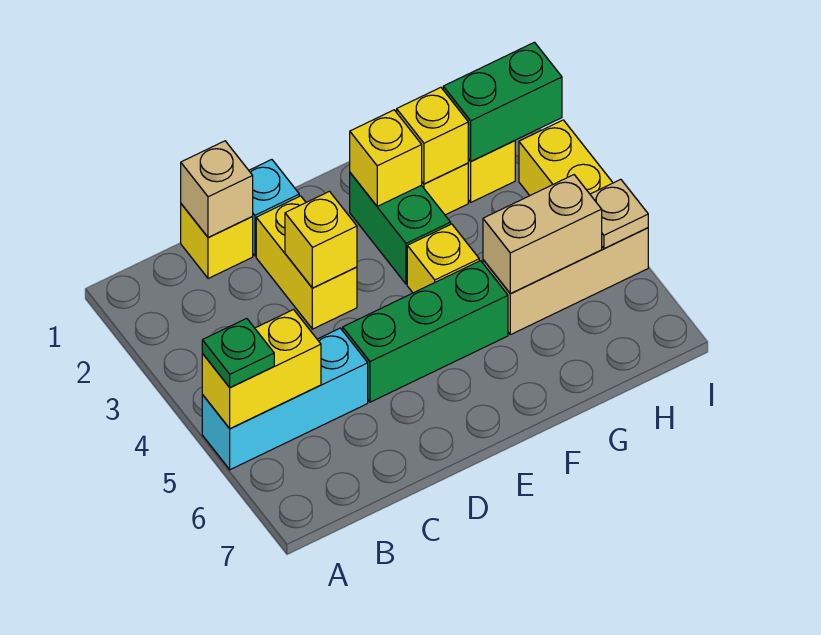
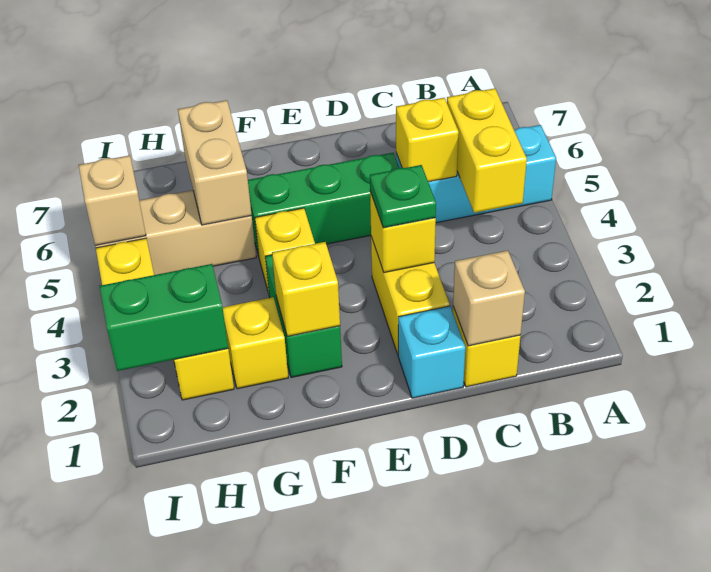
yellow brick A5:B5 level 2 -> yellow brick B4:B5 level 2
green plate A5 level 3 -> green plate D3 level 3
yellow brick G2 level 2 -> yellow brick C5 level 2
tan brick G5:H5 level 2 -> tan brick G5:G6 level 2
tan plate I5 level 2 -> tan brick I5 level 2

